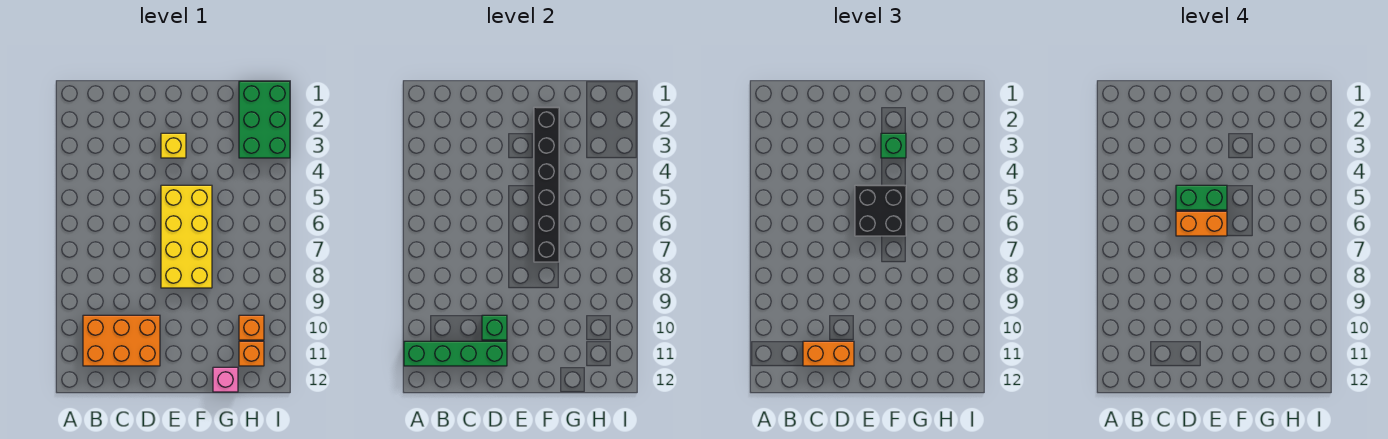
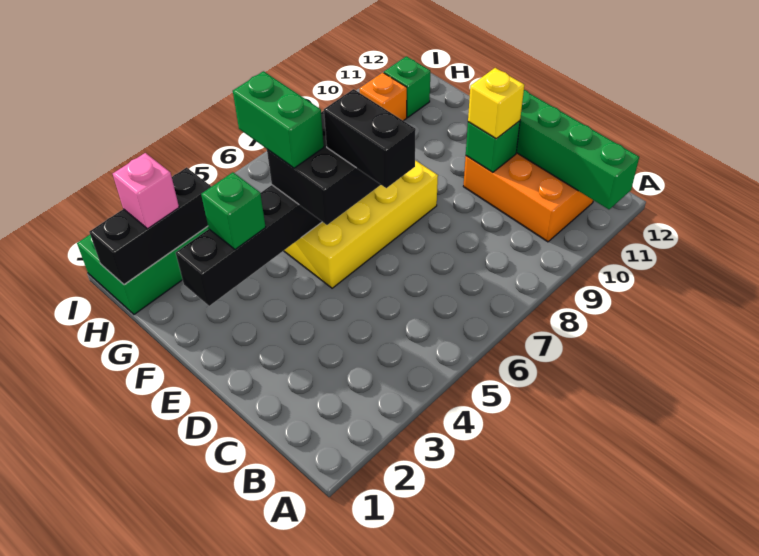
orange brick C11:D11 level 3 -> none
green brick D5:E5 level 4 -> green brick F5:G5 level 4
orange brick D6:E6 level 4 -> black brick D6:E6 level 4
yellow brick E3 level 1 -> yellow brick D10 level 3
pink brick G12 level 1 -> pink brick H2 level 3
none -> black brick H1:H3 level 2
orange brick H11 level 1 -> green brick H11 level 1

